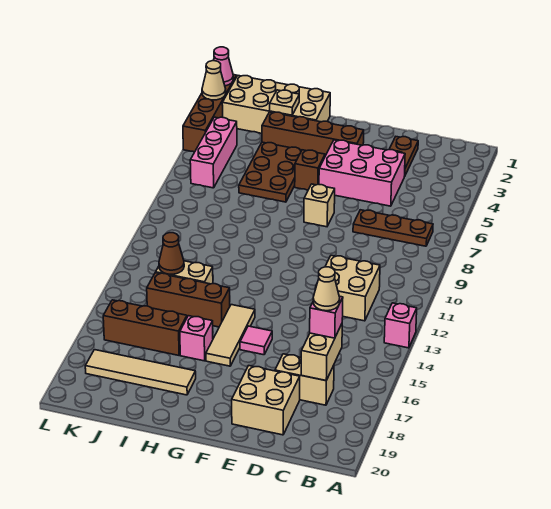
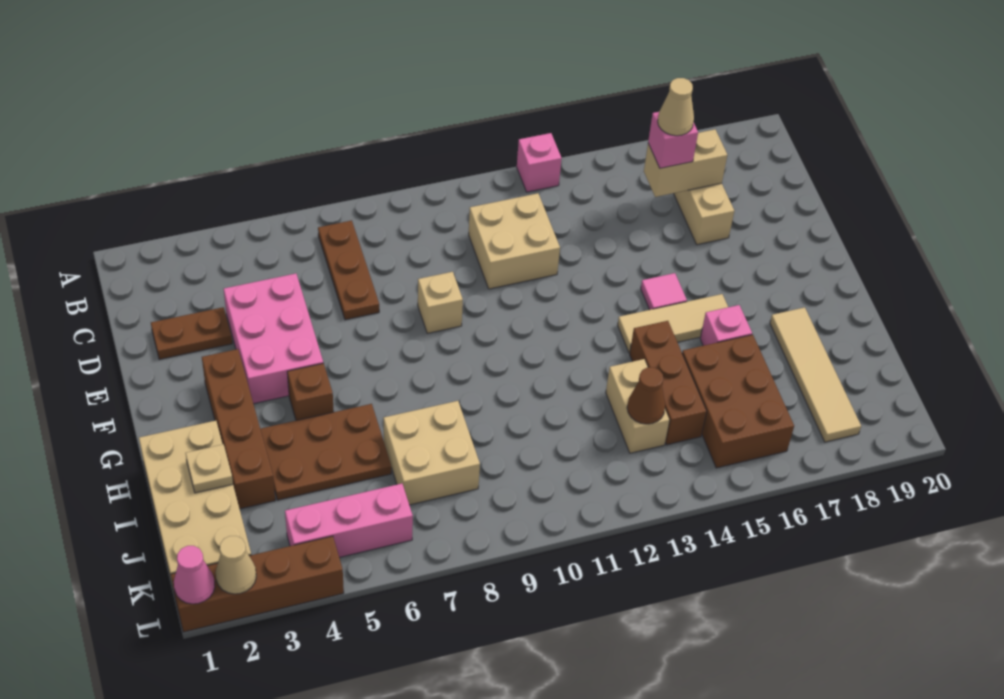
tan brick D18:E19 level 1 -> tan brick I7:J8 level 1
tan brick F7 level 1 -> tan brick E9 level 1
brown brick I16:K16 level 1 -> brown brick I15:K16 level 1

